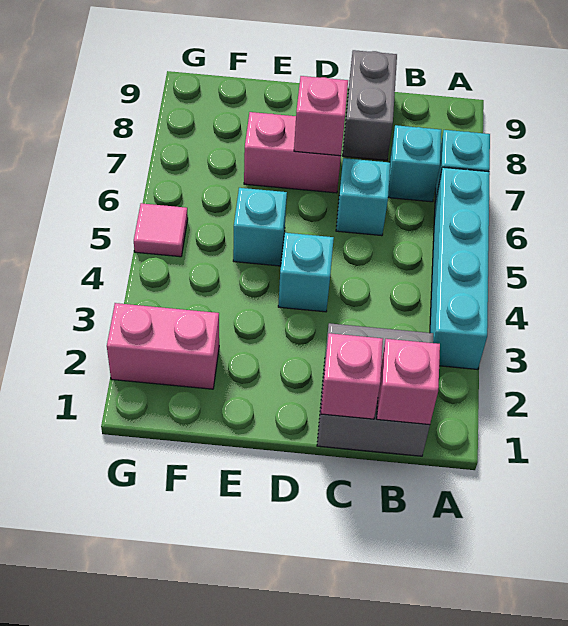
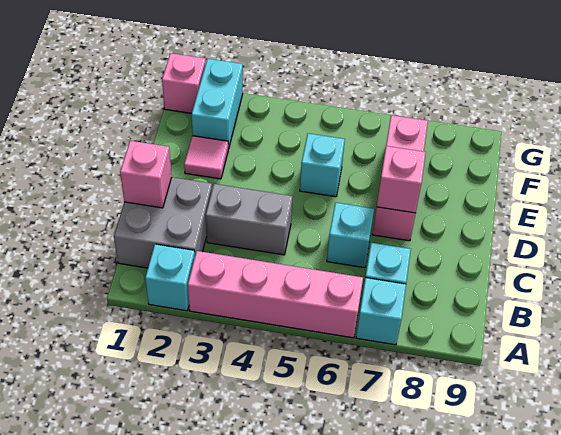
cyan brick A3:A6 level 1 -> pink brick A3:A6 level 1
pink brick B1 level 2 -> pink brick G1 level 1
grey brick C8:C9 level 1 -> grey brick C3:C4 level 1
cyan brick D4 level 1 -> cyan brick A2 level 1
pink brick D7:E7 level 1 -> pink brick D7:F7 level 1
pink brick F2:G2 level 1 -> cyan brick F2:G2 level 1
pink tile G5 level 1 -> pink tile E2 level 1

